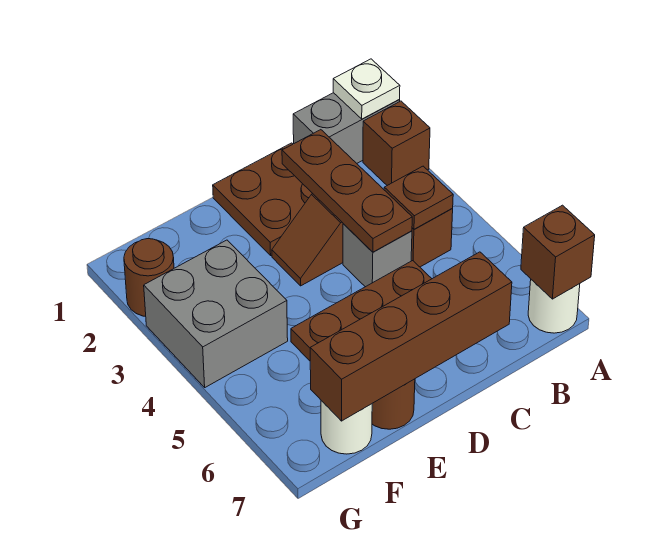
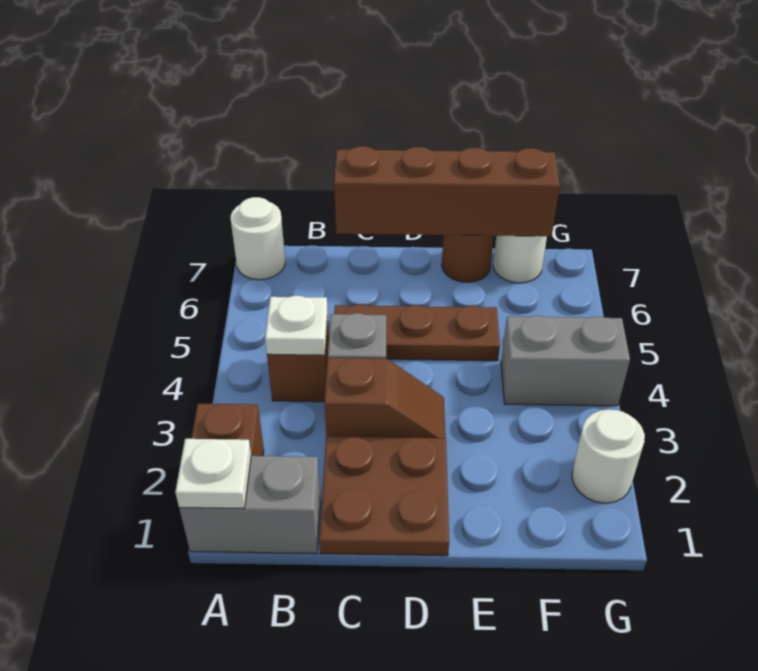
brown brick A7 level 2 -> none
brown plate B4 level 2 -> white plate B4 level 2
brown plate C2:C4 level 2 -> none
grey brick F3:G4 level 1 -> grey brick F4:G4 level 1
brown round brick G2 level 1 -> white round brick G2 level 1

